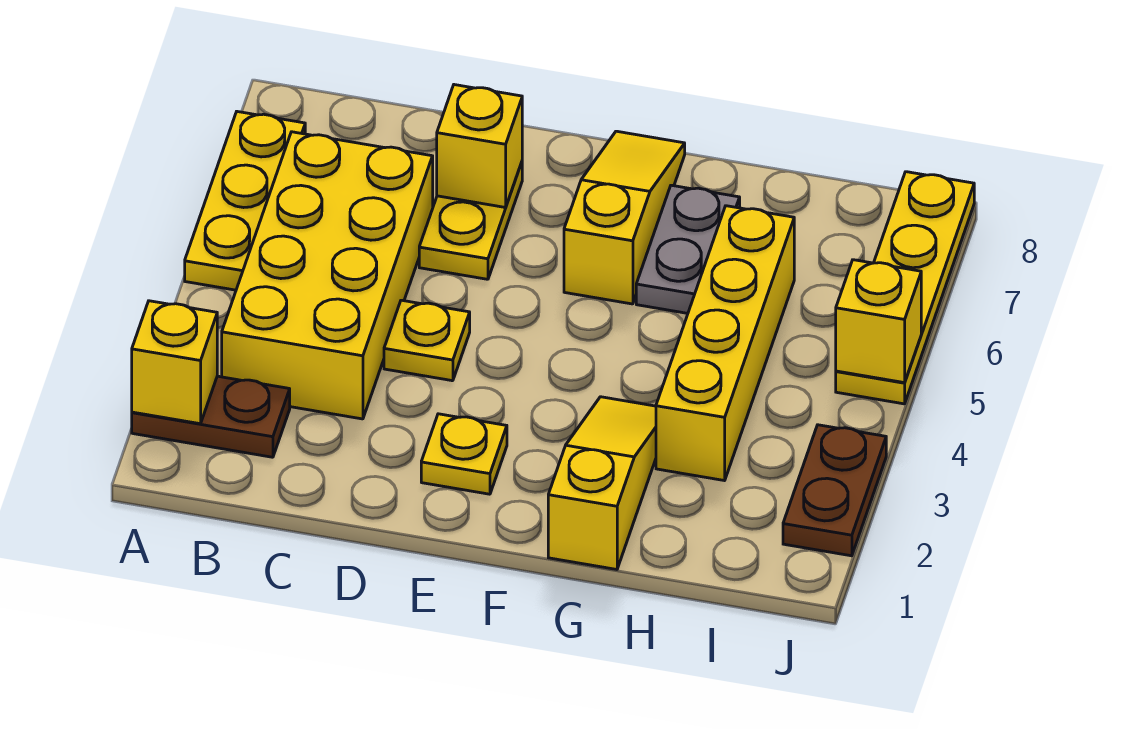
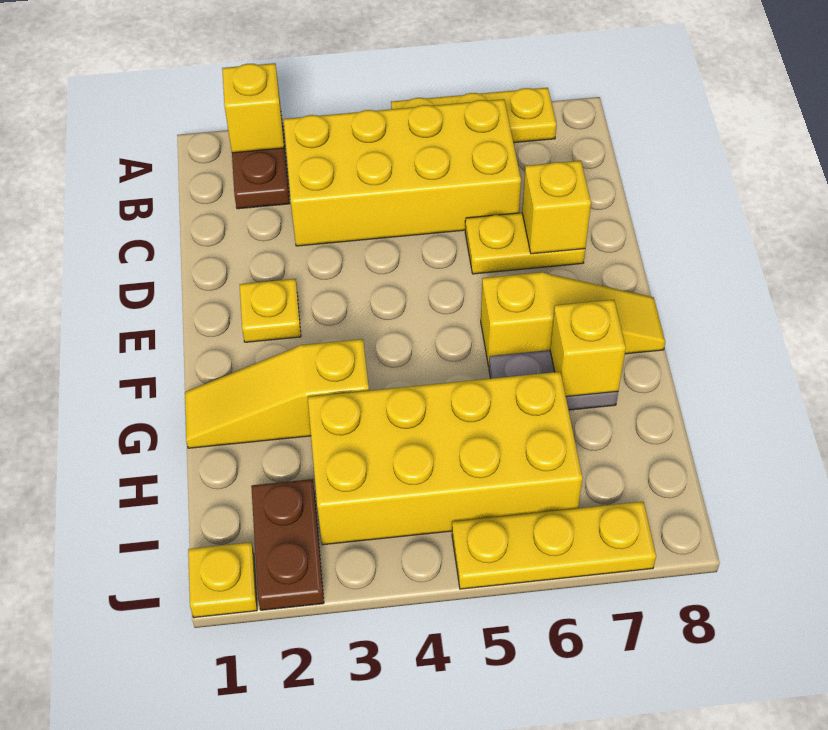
yellow plate D4 level 1 -> yellow plate J1 level 1
yellow slope G1:G3 level 1 top 1 -> yellow slope G1:G3 level 1 top 3
yellow brick H3:H6 level 1 -> yellow brick H3:I6 level 1
brown plate J2:J3 level 1 -> brown plate I2:J2 level 1
yellow plate J5:J8 level 1 -> yellow plate J5:J7 level 1
yellow brick J5 level 2 -> yellow brick G7 level 2

